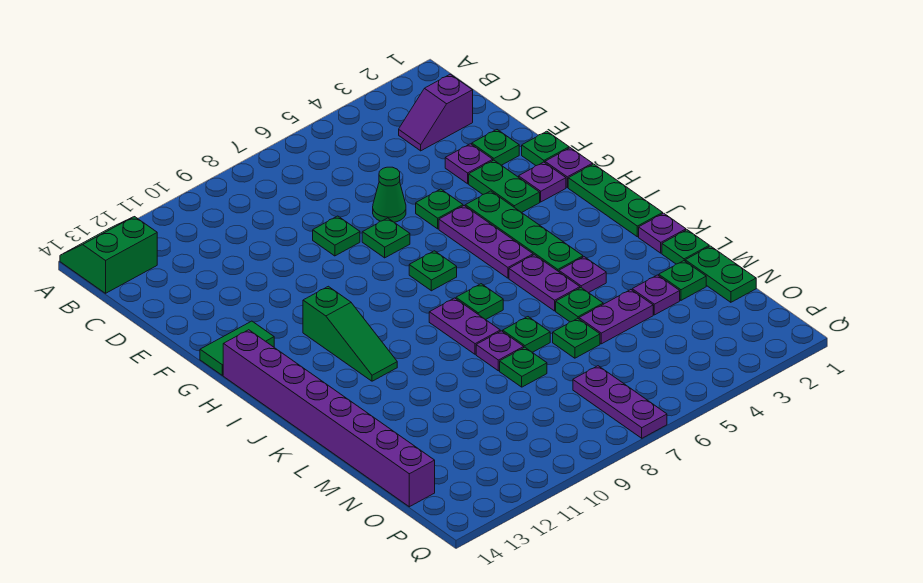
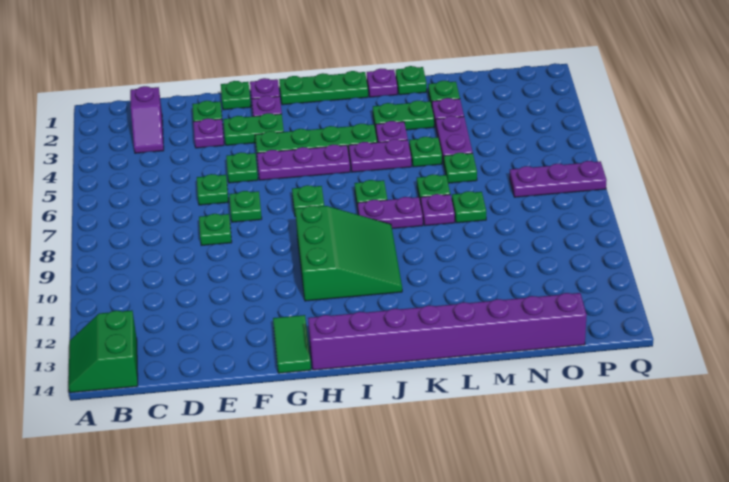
green cone E6 level 1 -> green plate E6 level 1
green slope H11:J11 level 1 top H -> green slope H9:J11 level 1 top H
green plate M1:N1 level 1 -> green plate K3:L3 level 1

